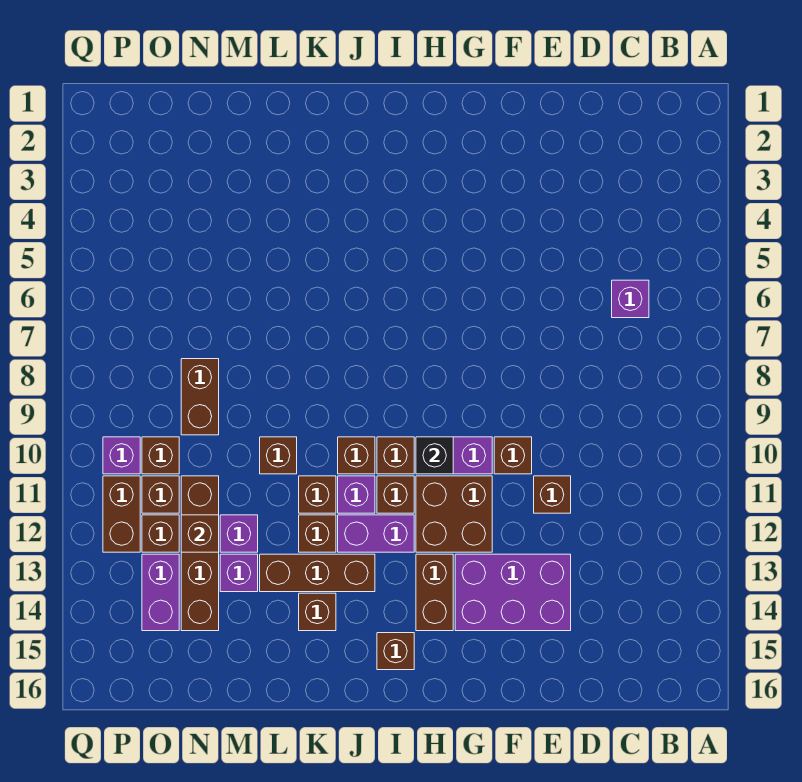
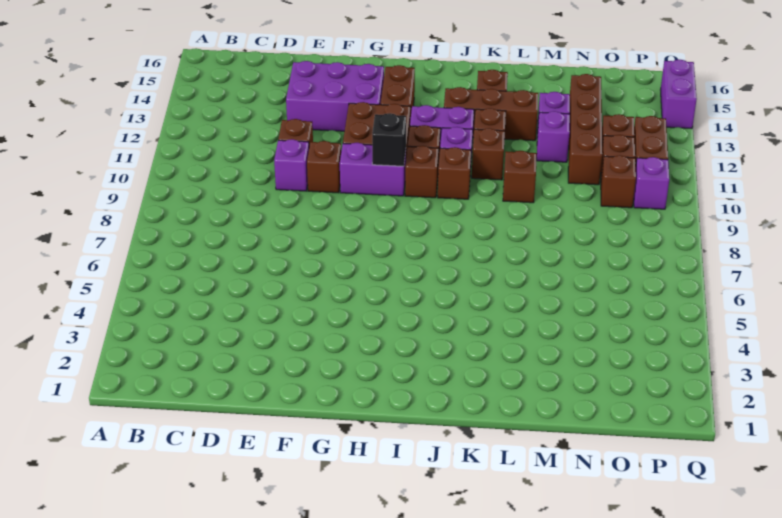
purple brick C6 level 1 -> purple brick E10 level 1
brown brick I15 level 1 -> none
brown brick N8:N9 level 1 -> none
brown brick N12 level 2 -> none
purple brick O13:O14 level 1 -> purple brick Q14:Q15 level 1

